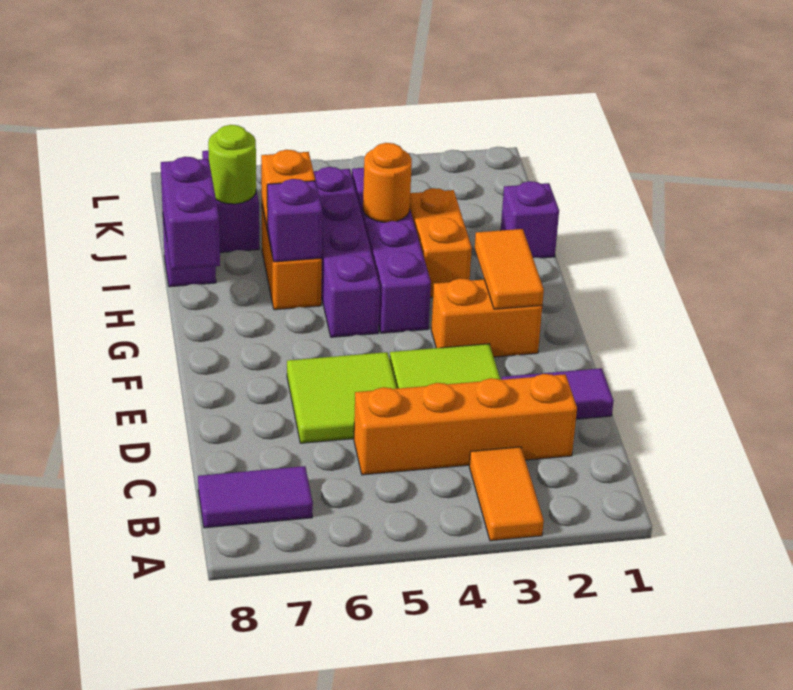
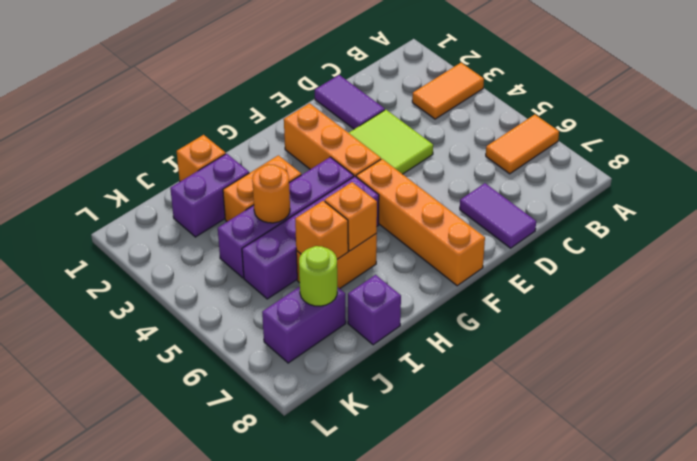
purple tile B7:B8 level 1 -> purple tile D7:D8 level 1
orange brick C2:C5 level 1 -> orange brick F5:F8 level 1
lime tile D5:E6 level 1 -> none
orange brick F2:F3 level 1 -> orange brick F2:F4 level 1
orange tile F2:G2 level 2 -> orange tile A6:B6 level 1
purple brick H6 level 2 -> orange brick H6 level 2
purple brick H8:I8 level 2 -> purple brick I2:J2 level 1
purple brick I1 level 1 -> orange brick I1 level 1

